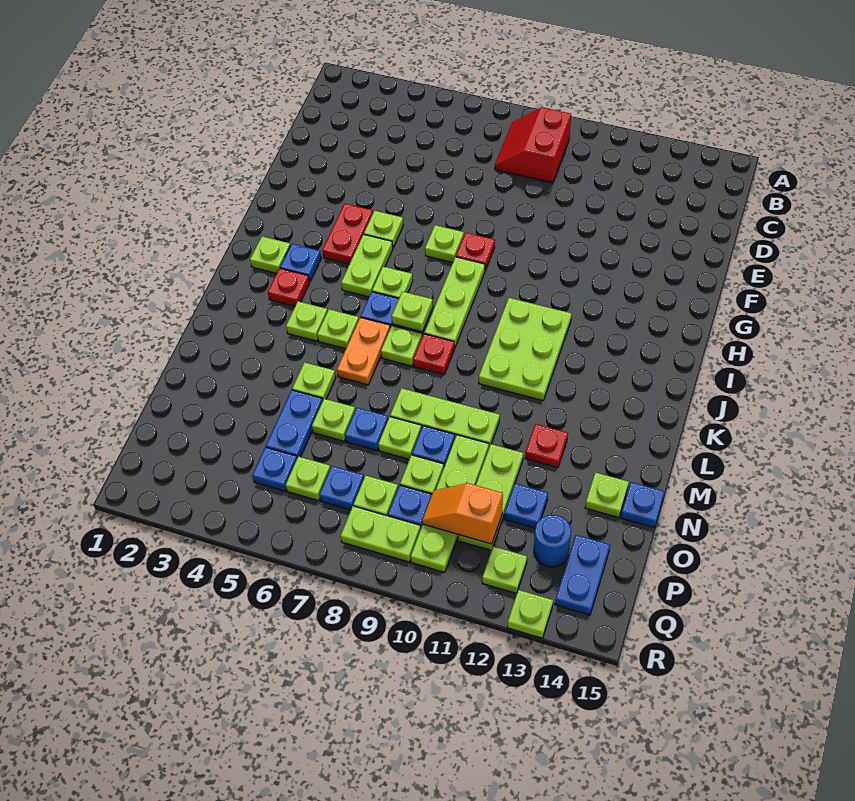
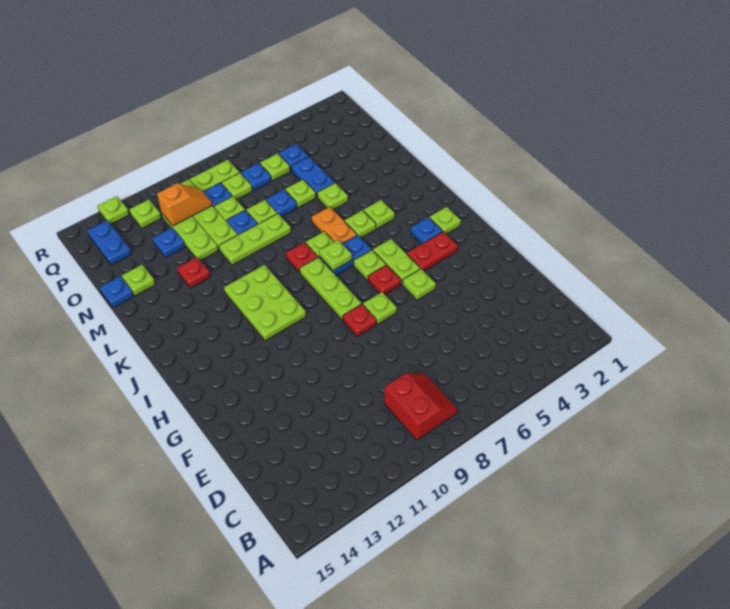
red plate G4:H4 level 1 -> red plate H3:H4 level 1
red plate J3 level 1 -> red plate H6 level 1
blue round brick P13 level 1 -> none

